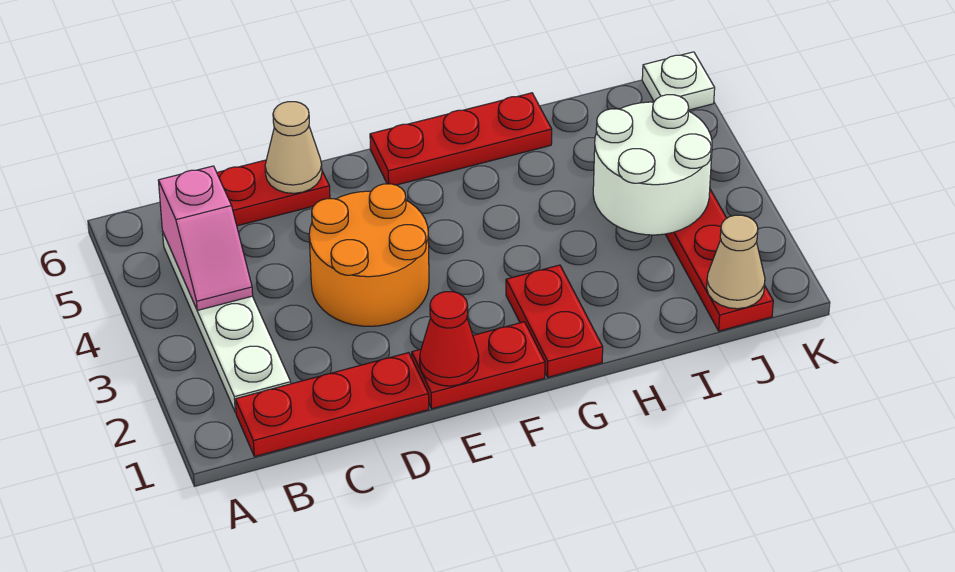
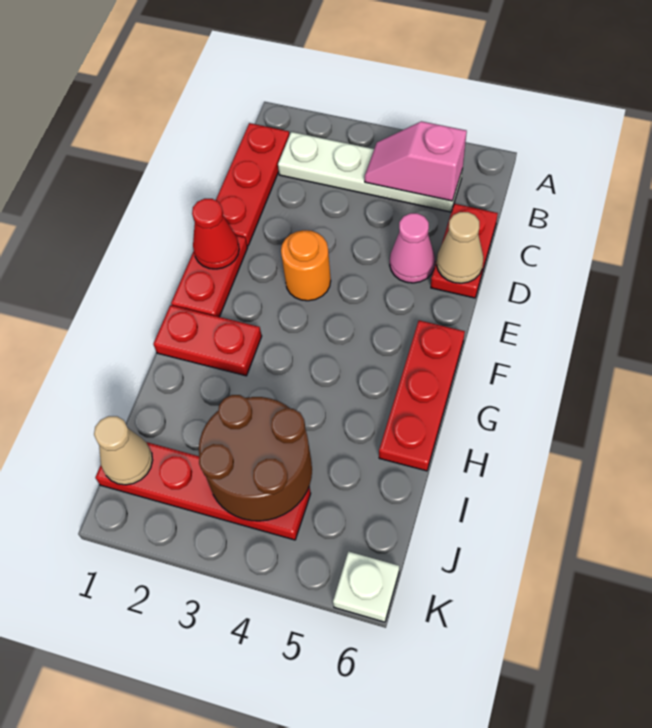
orange round brick D3:E4 level 1 -> orange round brick E3 level 1
none -> pink cone D5 level 1
white round brick I3:J4 level 2 -> brown round brick I3:J4 level 2

